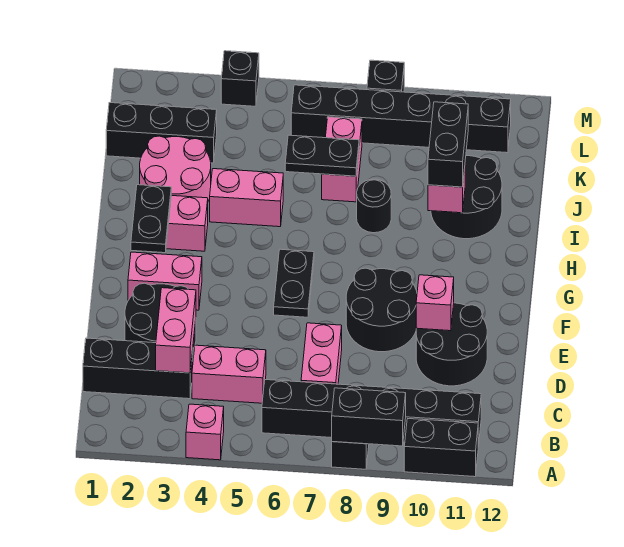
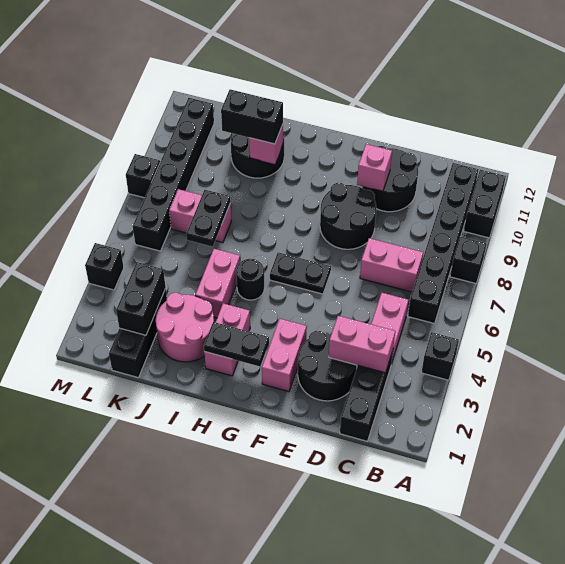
pink brick A4 level 1 -> black brick A4 level 1
black brick A8:A9 level 2 -> black brick K2:K3 level 2
black round brick I8 level 1 -> black round brick H5 level 1

